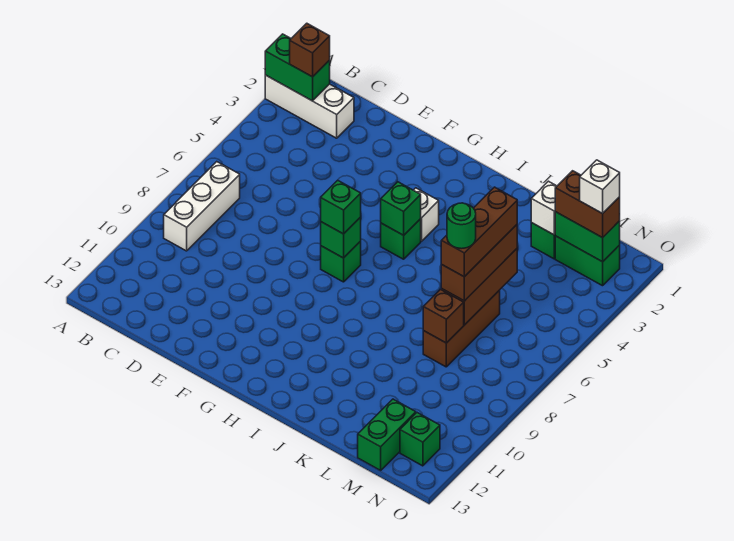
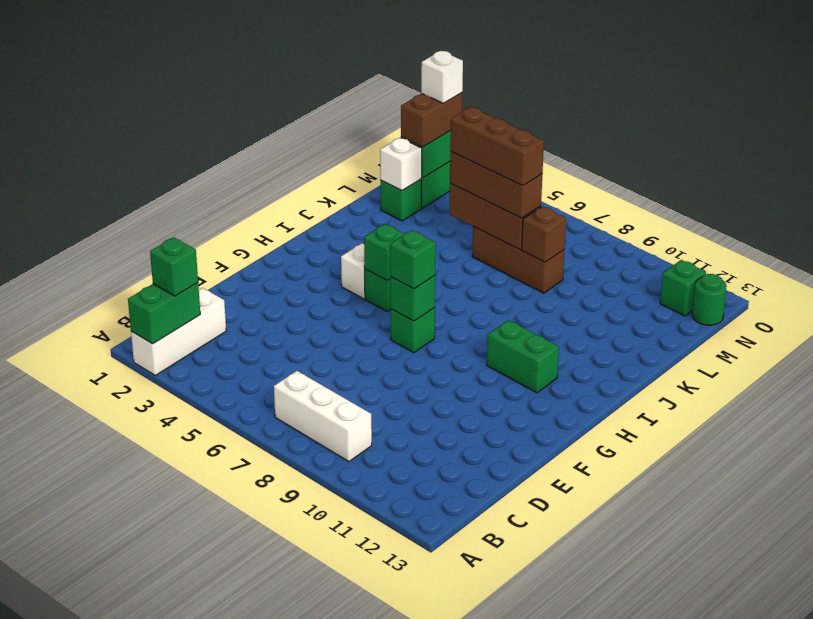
brown brick B2 level 3 -> green brick B2 level 3
green round brick L7 level 5 -> green round brick N13 level 1
green brick M12:M13 level 1 -> green brick H10:H11 level 1

